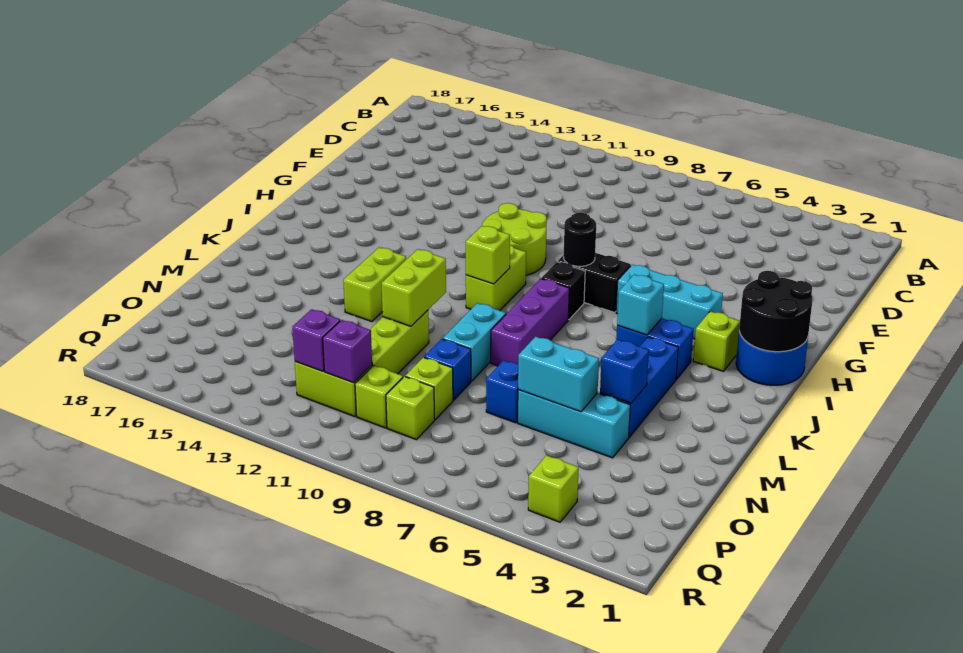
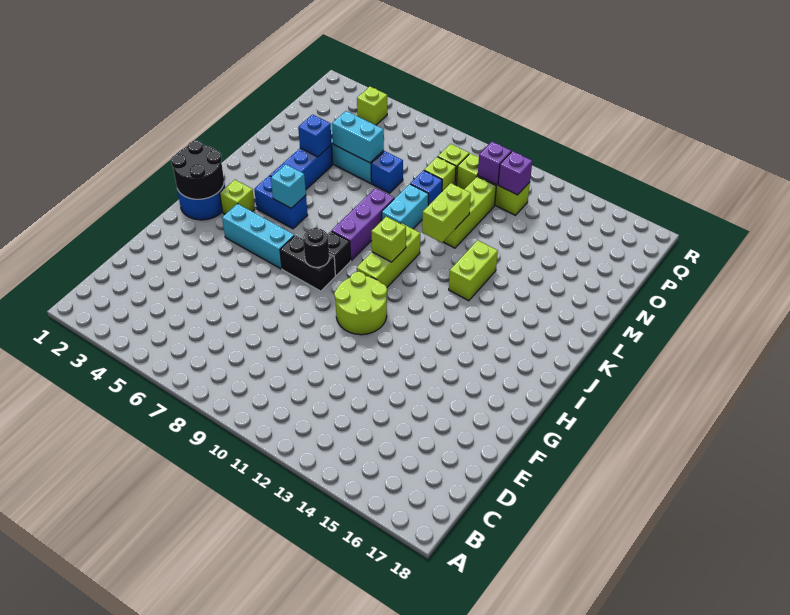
lime brick I10:J10 level 1 -> lime brick I10:K10 level 1

